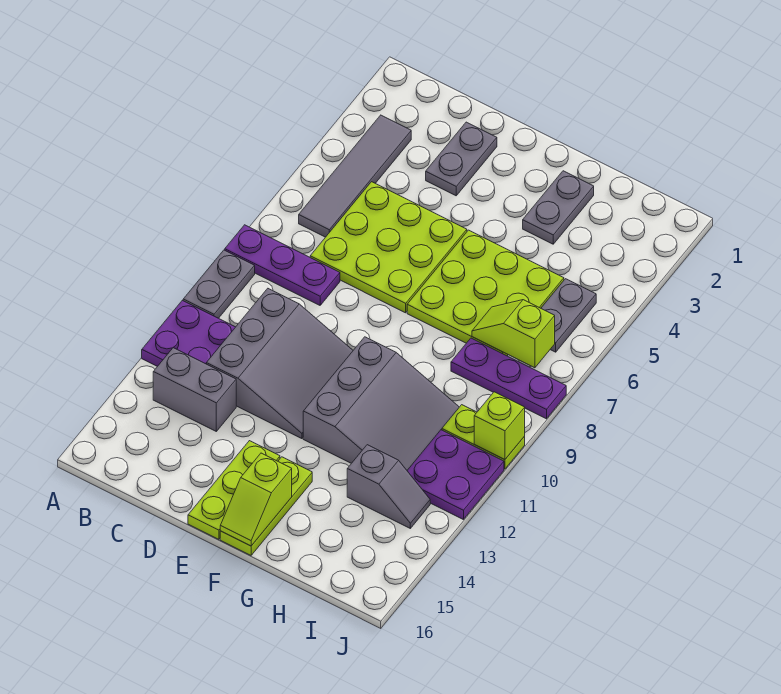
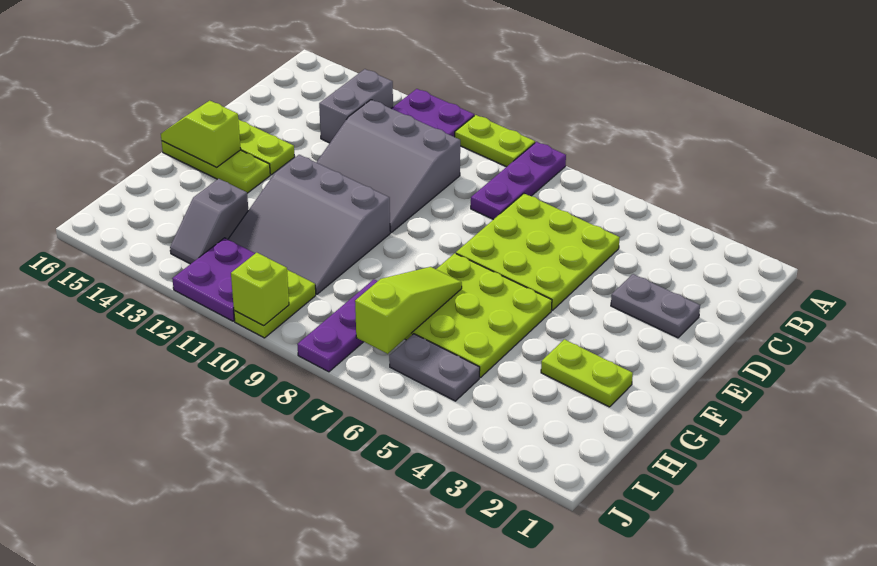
grey plate A9:A10 level 1 -> lime plate A9:A10 level 1
grey tile B3:B6 level 1 -> none
grey plate G2:G3 level 1 -> lime plate G2:G3 level 1
lime slope H7:I7 level 2 top I -> lime slope G7:I7 level 2 top I

